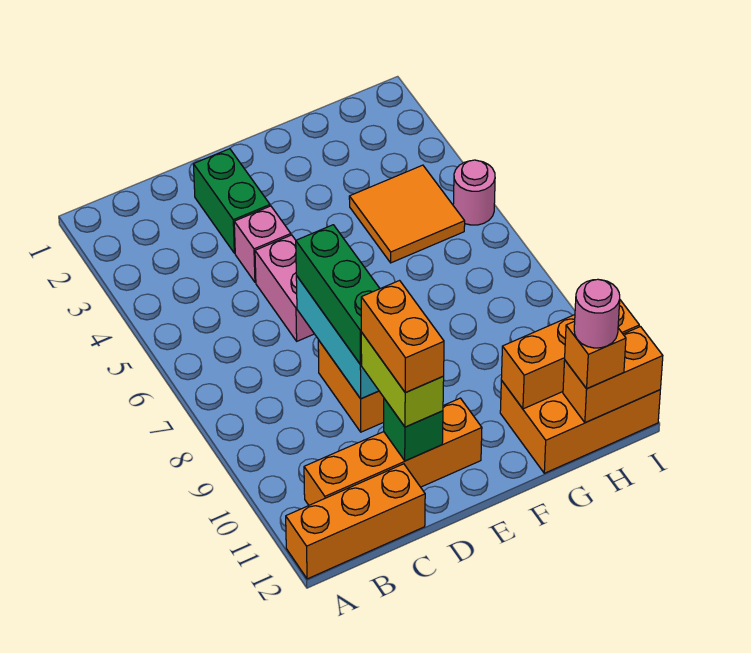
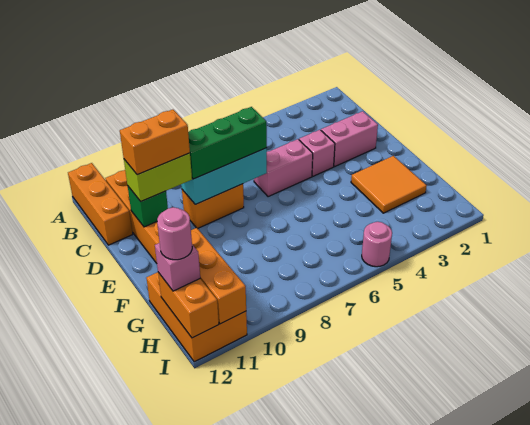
green brick D2:D3 level 1 -> pink brick D2:D3 level 1
orange tile G4:H5 level 1 -> orange tile F2:G3 level 1
orange brick H12 level 3 -> pink brick H12 level 3

